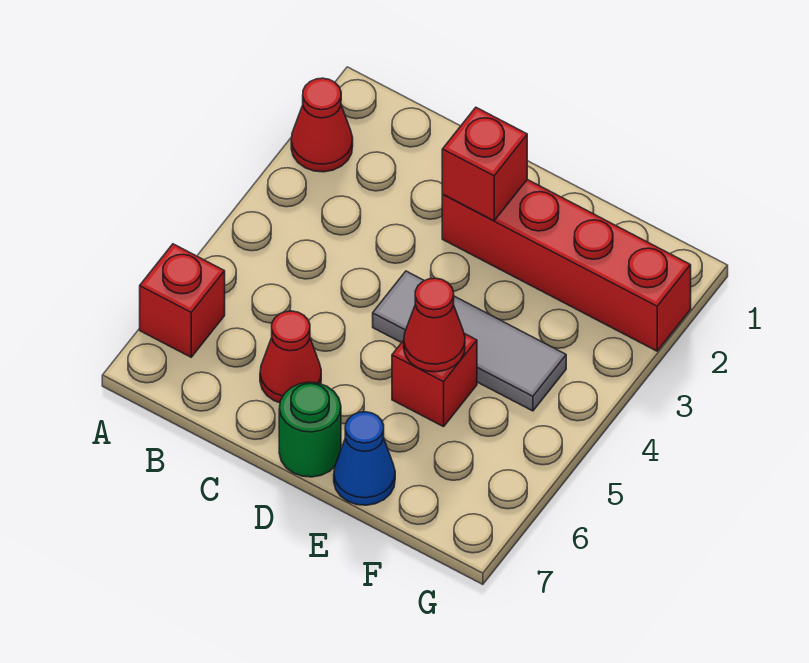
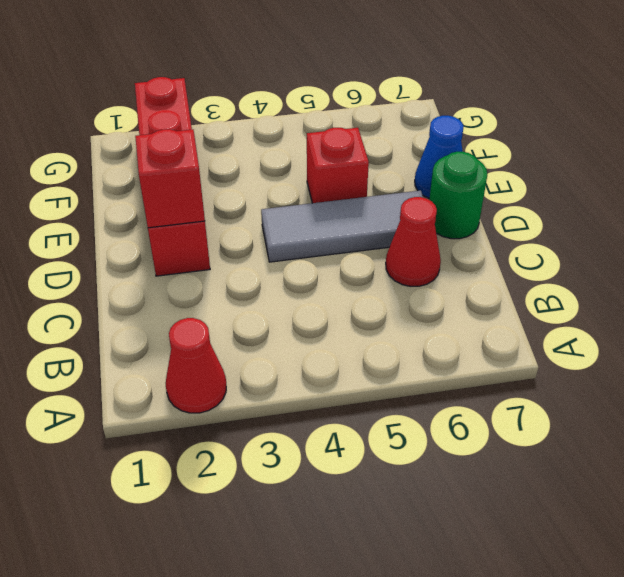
red brick A6 level 1 -> none
grey tile D4:F4 level 1 -> grey tile D4:D6 level 1
red cone E5 level 2 -> none

